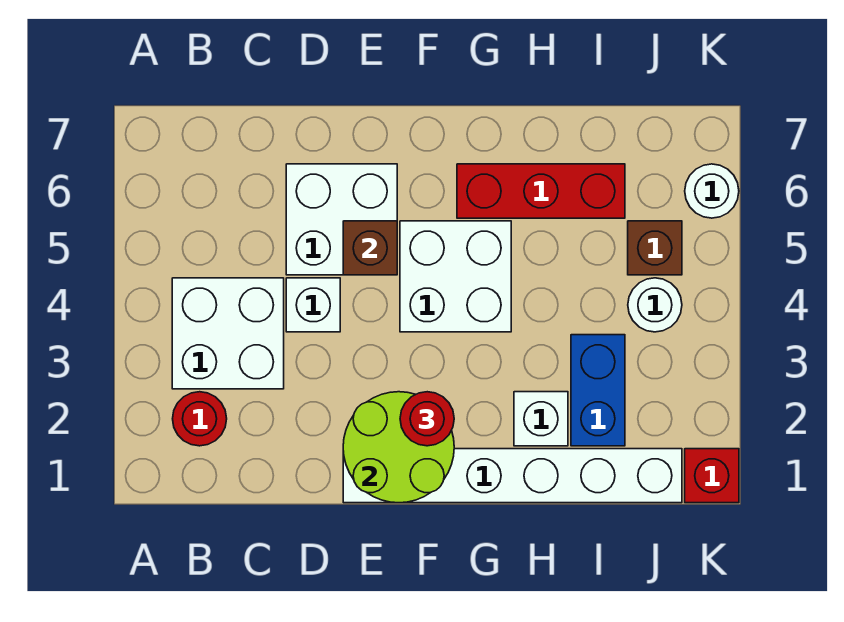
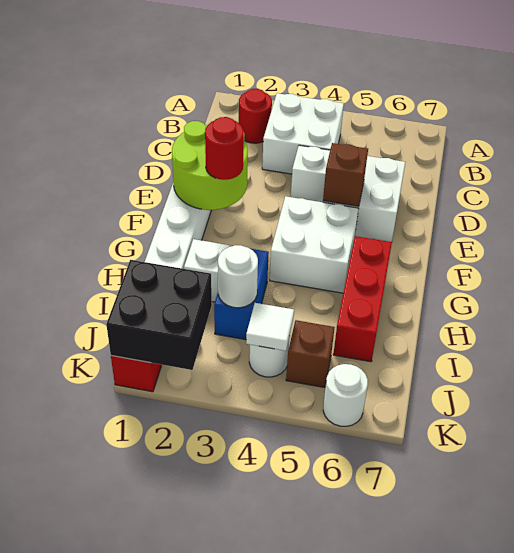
blue brick I2:I3 level 1 -> blue brick H3:I3 level 1
none -> white round brick I3 level 2
none -> black brick J1:K2 level 2
none -> white tile J4 level 2

